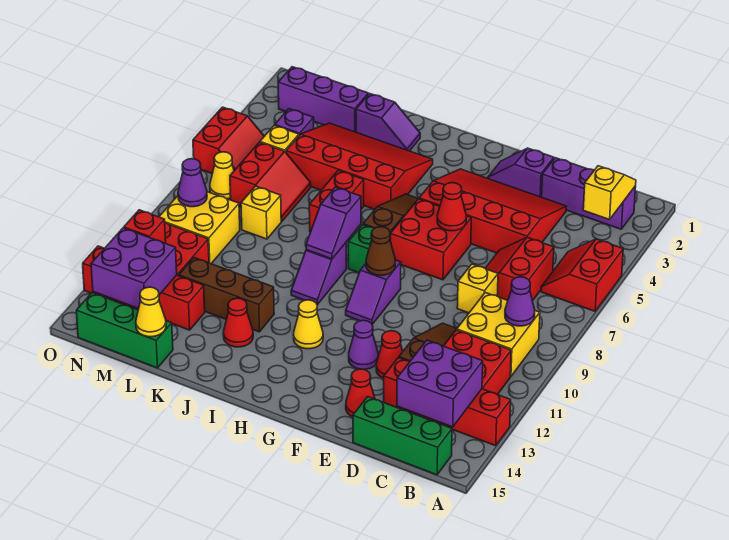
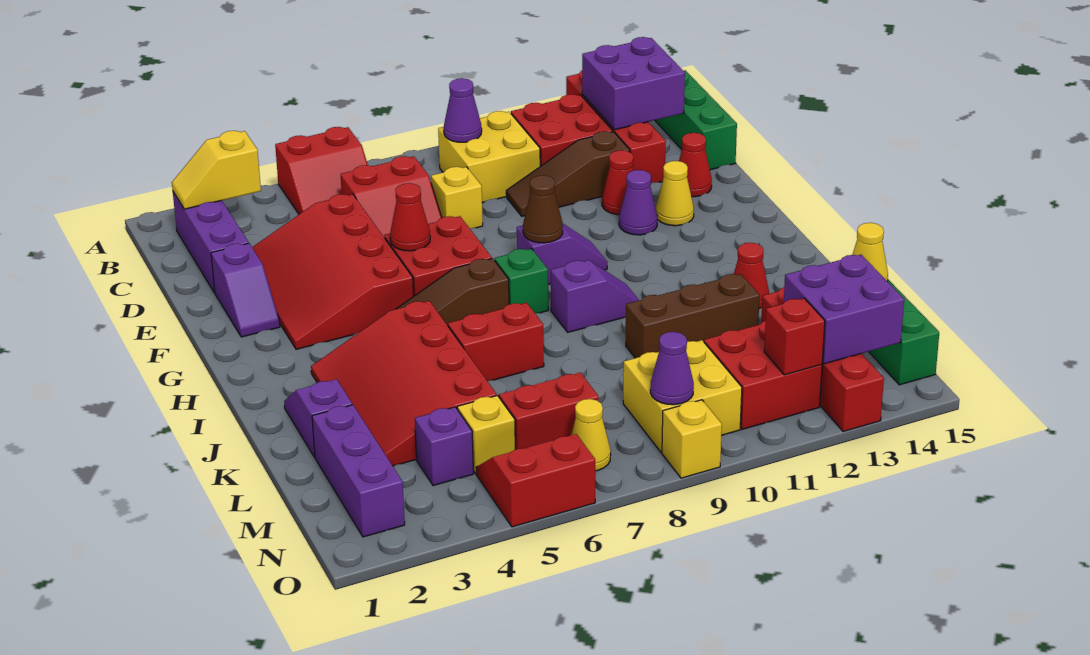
yellow cone H12 level 1 -> yellow cone F13 level 1
purple slope I8:I9 level 2 top 8 -> none
brown brick J12:L12 level 1 -> brown brick K10:K12 level 1
yellow brick L8 level 1 -> yellow brick O9 level 1

